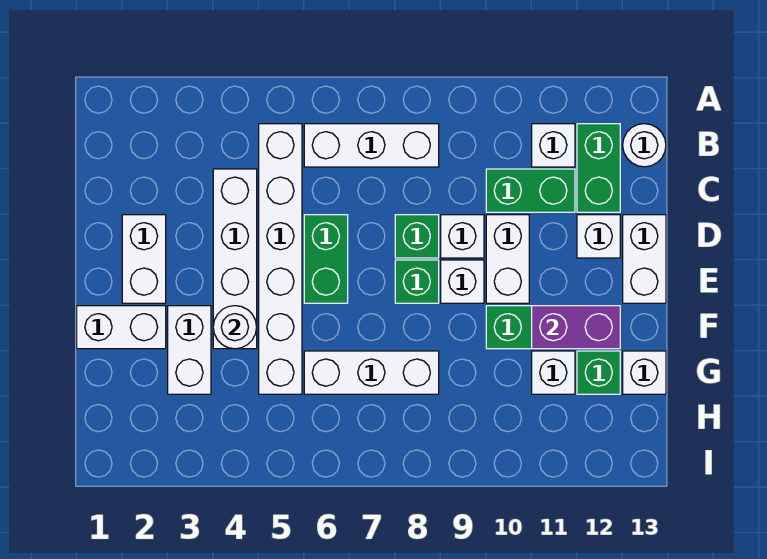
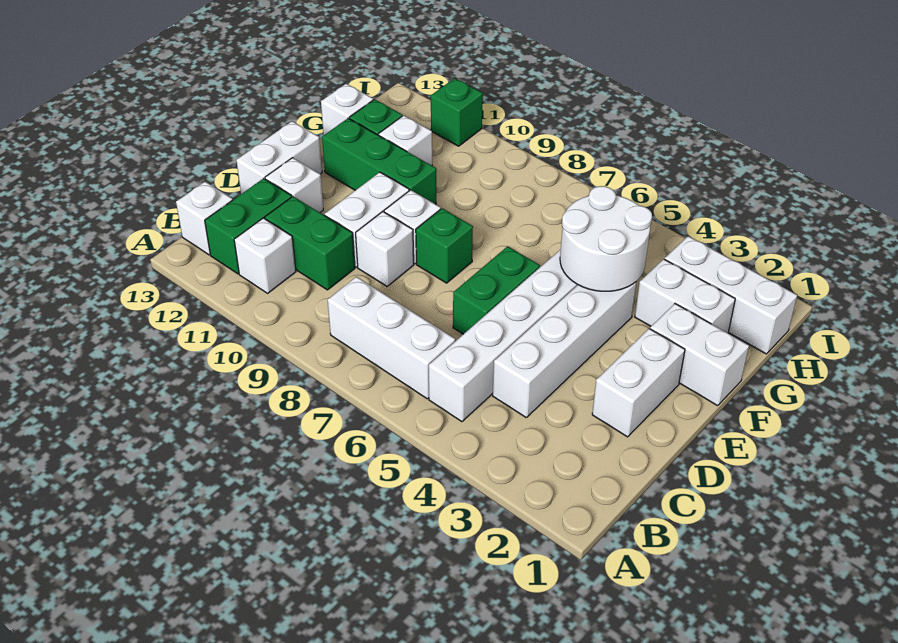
white round brick B13 level 1 -> white brick B13 level 1
green brick D8 level 1 -> green brick I11 level 1
white brick F3:G3 level 1 -> white brick G2:G3 level 1
white round brick F4 level 2 -> white round brick F4:G5 level 2
purple brick F11:F12 level 2 -> none
white brick G6:G8 level 1 -> white brick H1:H3 level 1

